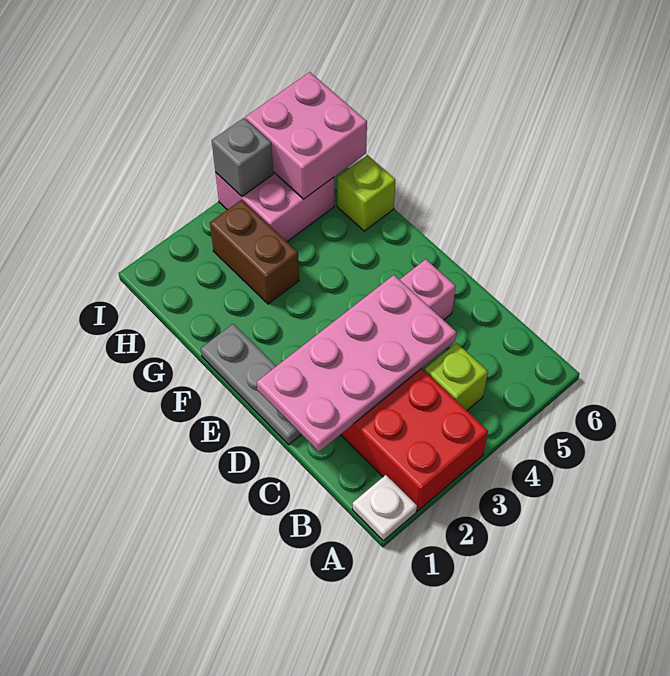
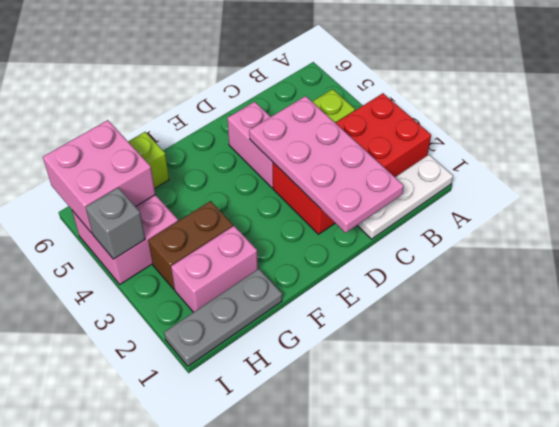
white plate A1 level 1 -> white plate A1:C1 level 1
grey plate D1:F1 level 1 -> grey plate G1:I1 level 1
none -> pink brick G2:H2 level 1

